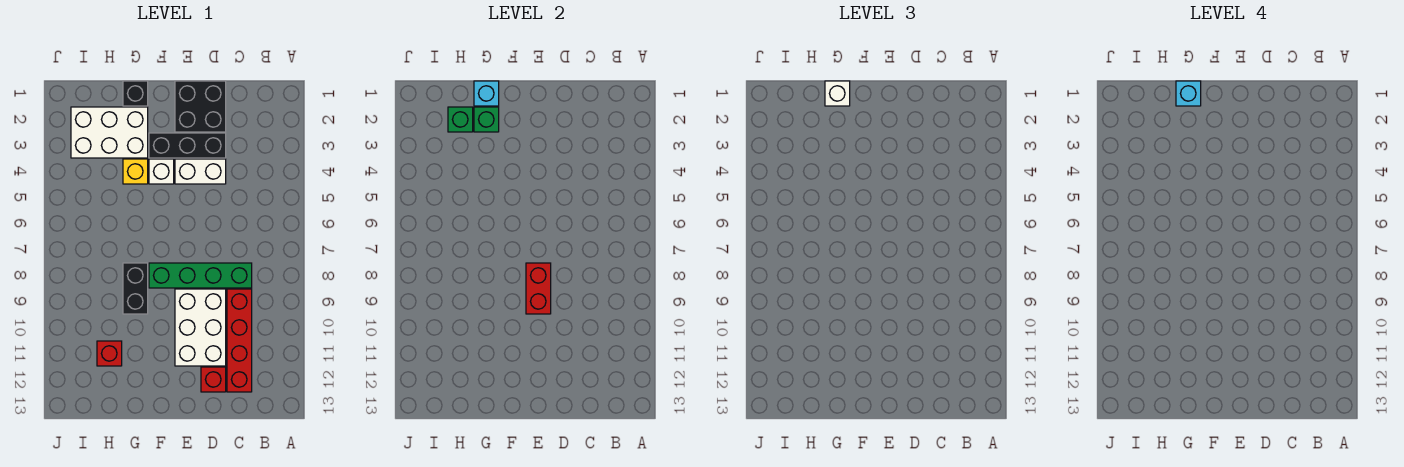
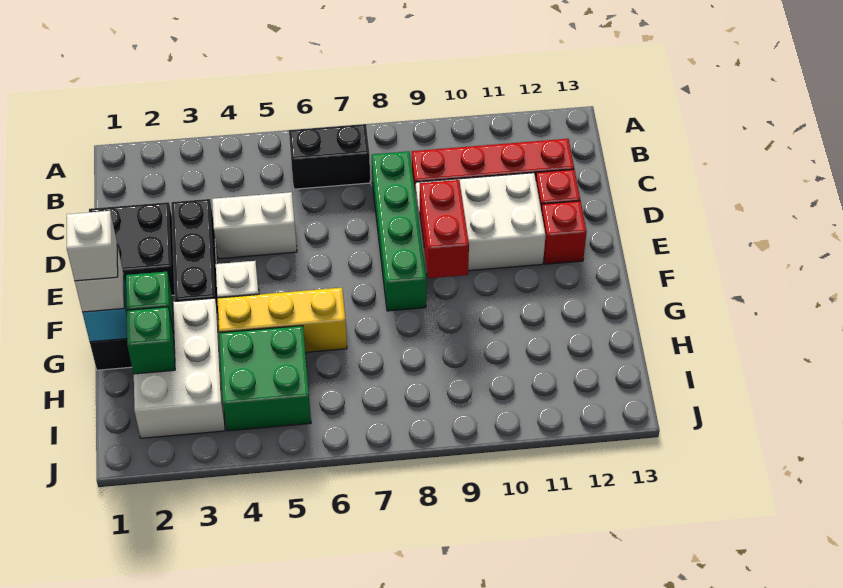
white brick D4:E4 level 1 -> white brick D4:D5 level 1
red brick E8:E9 level 2 -> red brick E9:F9 level 2
cyan brick G1 level 4 -> white brick G1 level 4
yellow brick G4 level 1 -> yellow brick G4:G6 level 1
black brick G8:G9 level 1 -> black brick B6:B7 level 1
none -> green brick H4:I5 level 1
red brick H11 level 1 -> red brick E12 level 1

